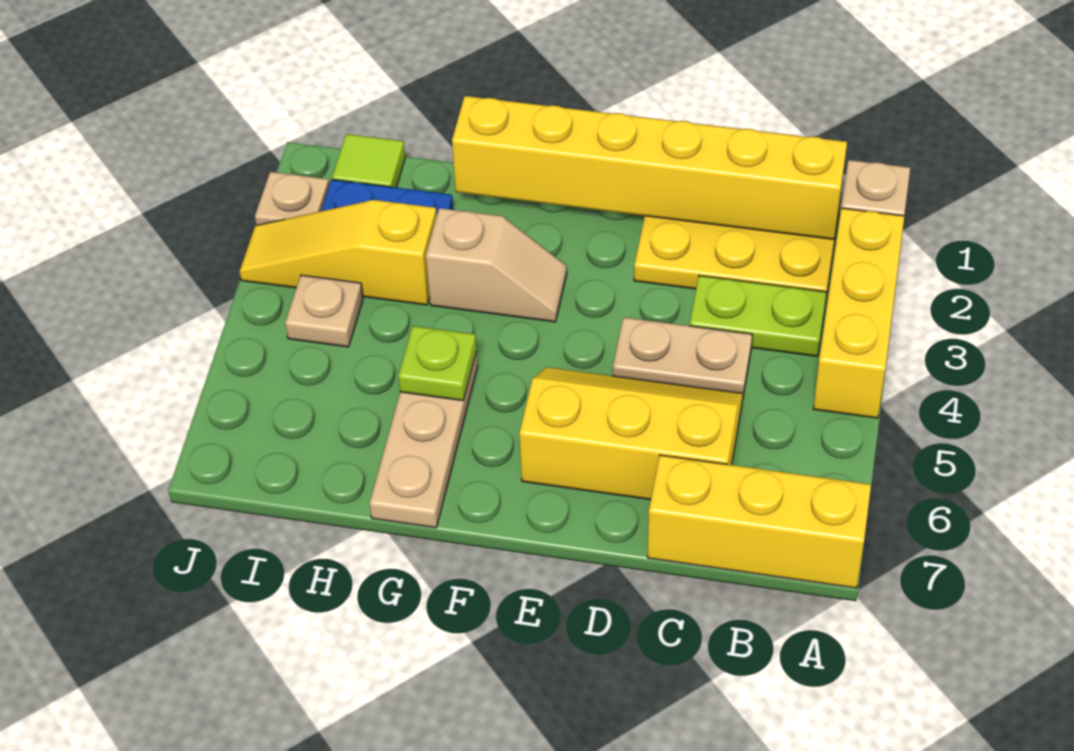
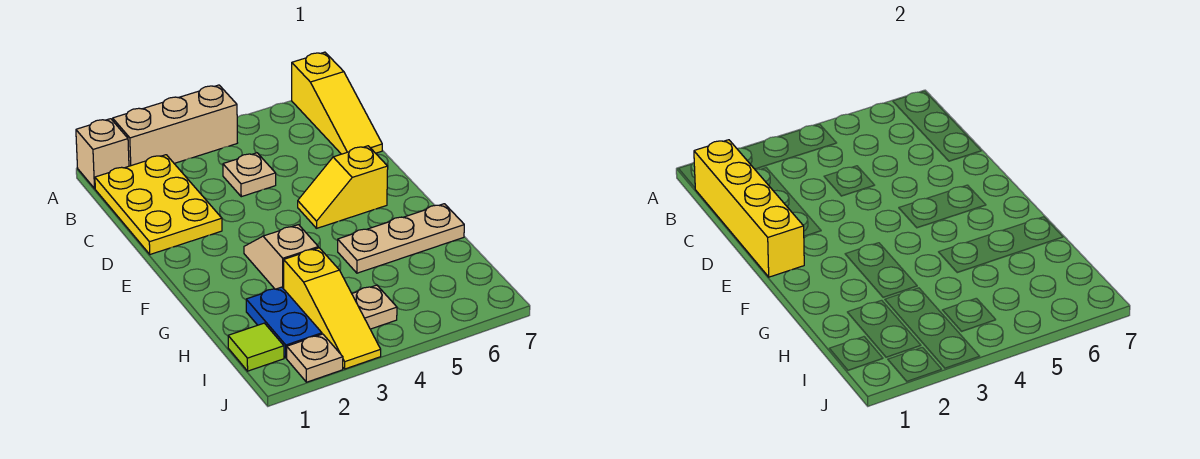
yellow brick A2:A4 level 1 -> tan brick A2:A4 level 1
yellow brick A7:C7 level 1 -> yellow slope A7:C7 level 1 top A
yellow brick B1:G1 level 2 -> yellow brick B1:E1 level 2
lime plate B3:C3 level 1 -> none
tan plate C4:D4 level 1 -> tan plate C4 level 1
yellow slope C5:E6 level 1 top 6 -> yellow slope E5:E6 level 1 top 6
lime plate G5 level 2 -> none

